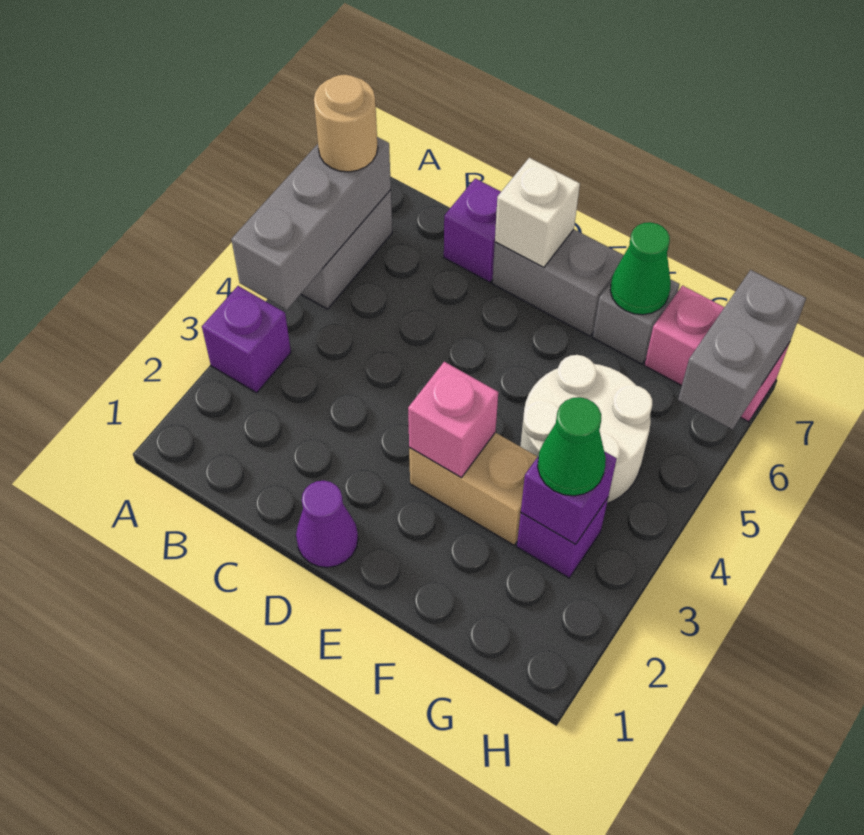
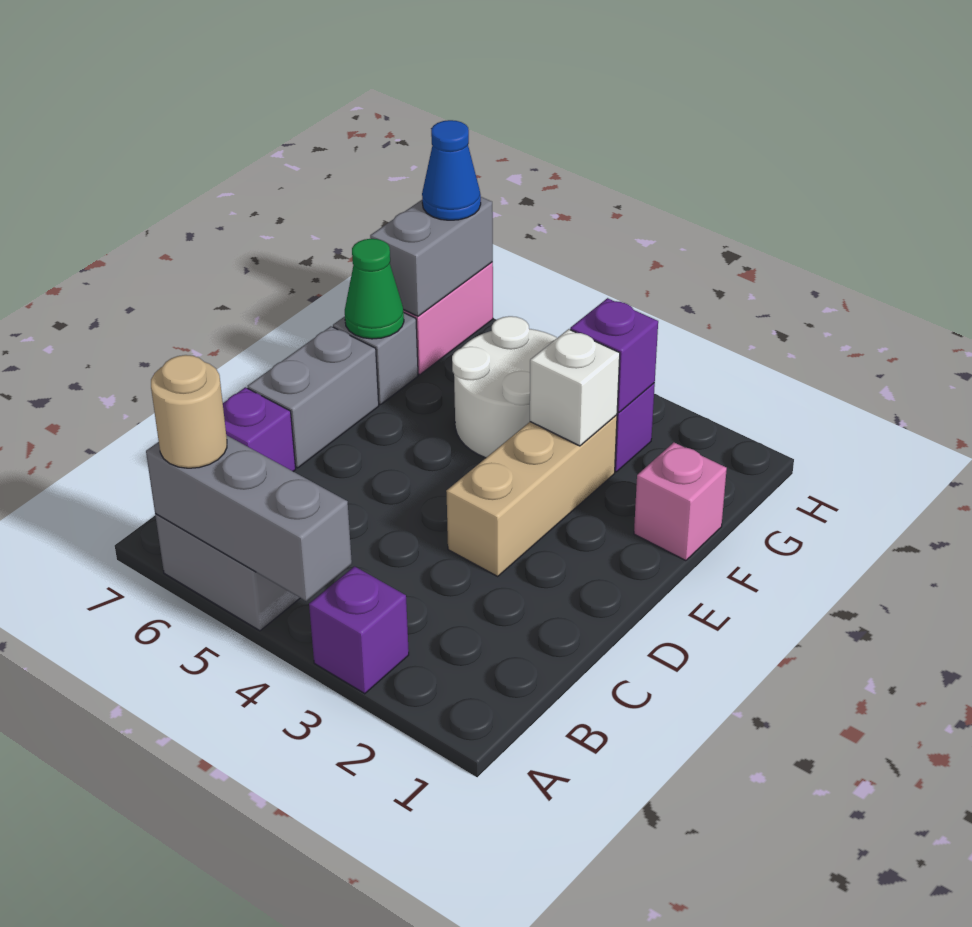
purple cone D1 level 1 -> none
white brick D7 level 2 -> white brick F3 level 2
tan brick E3:F3 level 1 -> tan brick D3:F3 level 1
pink brick E3 level 2 -> pink brick F1 level 1
green cone G3 level 3 -> none
grey brick H6:H7 level 2 -> grey brick G7:H7 level 2
none -> blue cone H7 level 3

